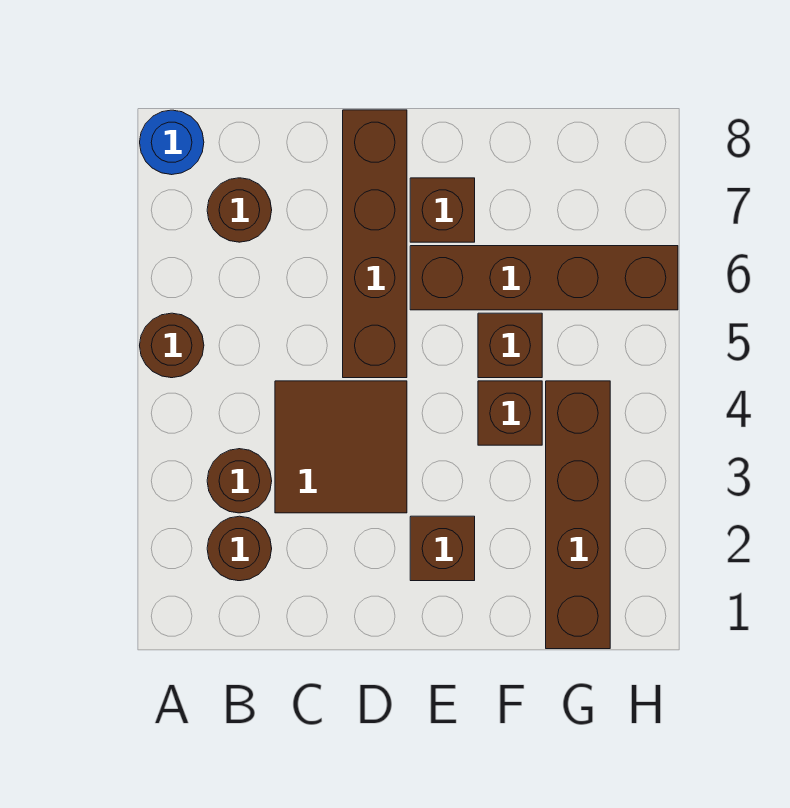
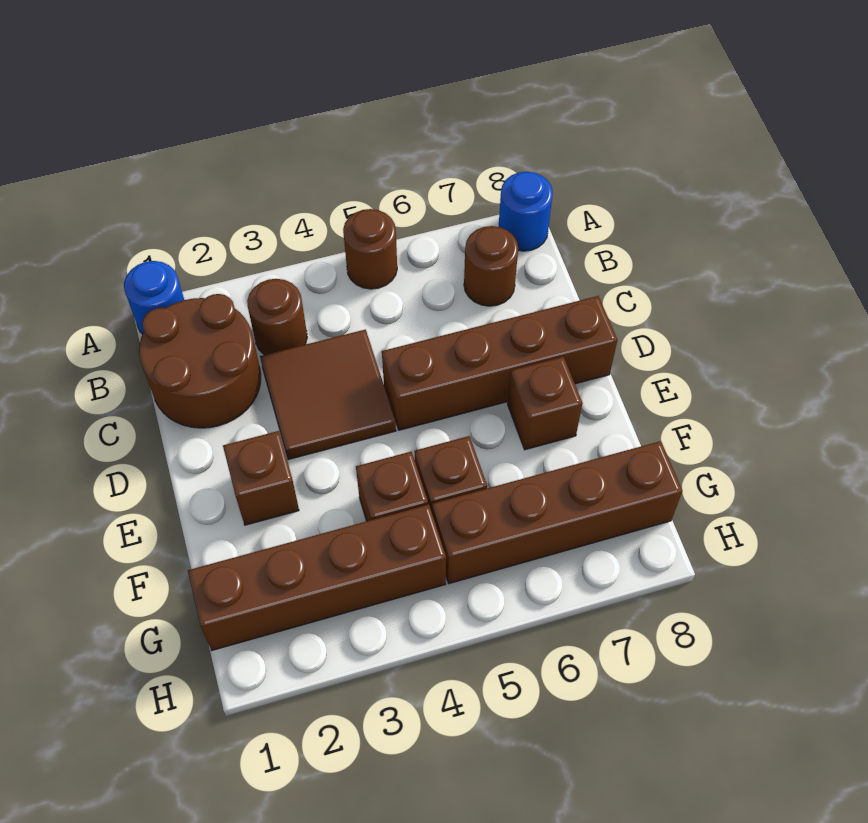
none -> blue round brick A1 level 1
brown round brick B2 level 1 -> brown round brick B1:C2 level 1
brown brick E6:H6 level 1 -> brown brick G5:G8 level 1

